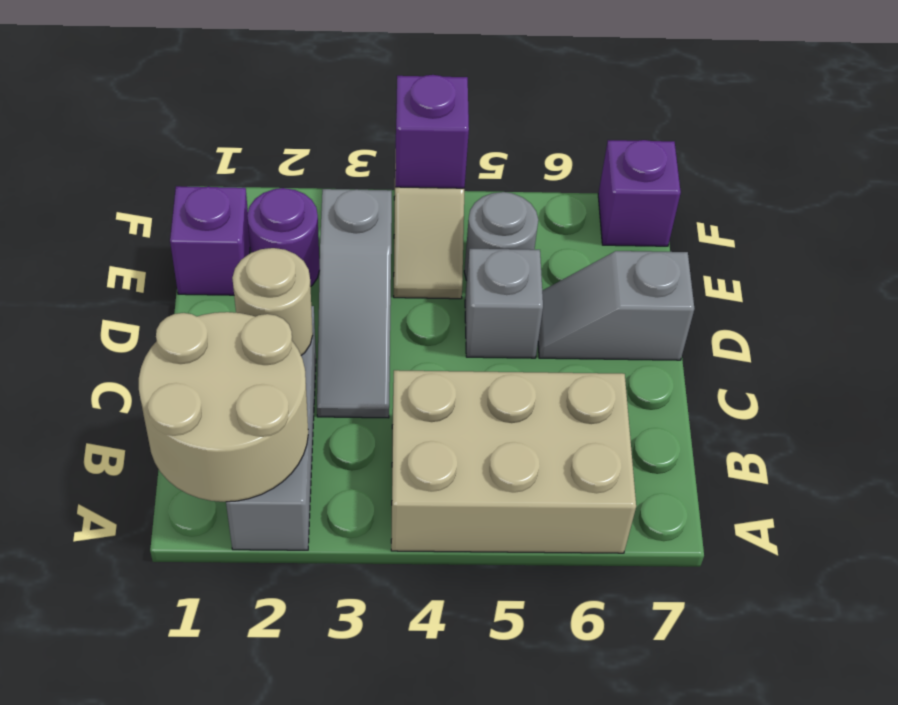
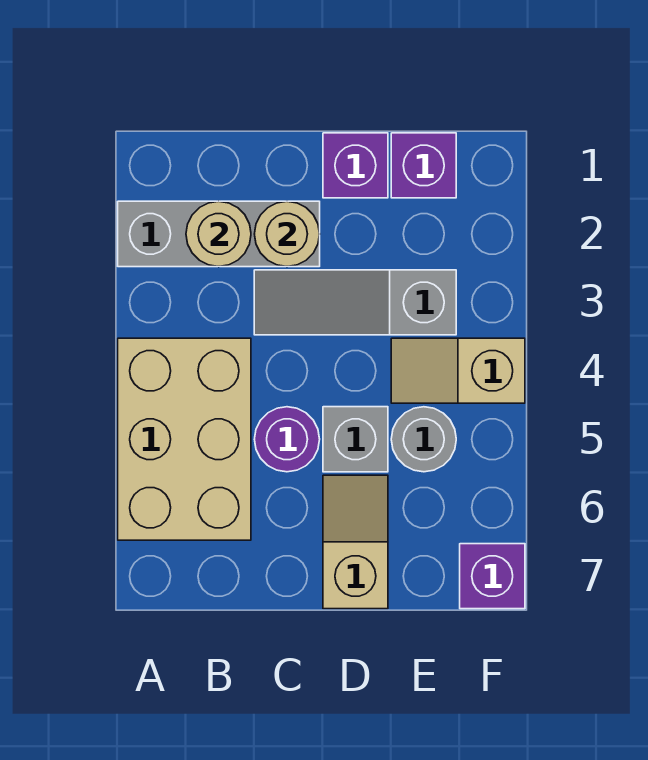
tan round brick A1:B2 level 2 -> tan round brick B2 level 2
grey slope D6:D7 level 1 top 7 -> tan slope D6:D7 level 1 top 7
purple round brick E2 level 1 -> purple round brick C5 level 1
purple brick F4 level 2 -> purple brick D1 level 1

